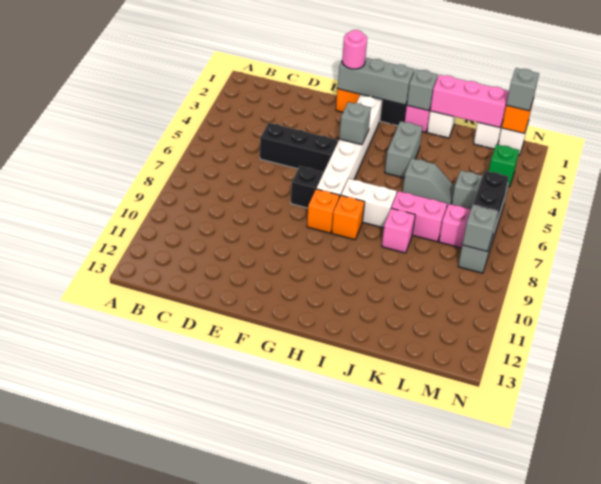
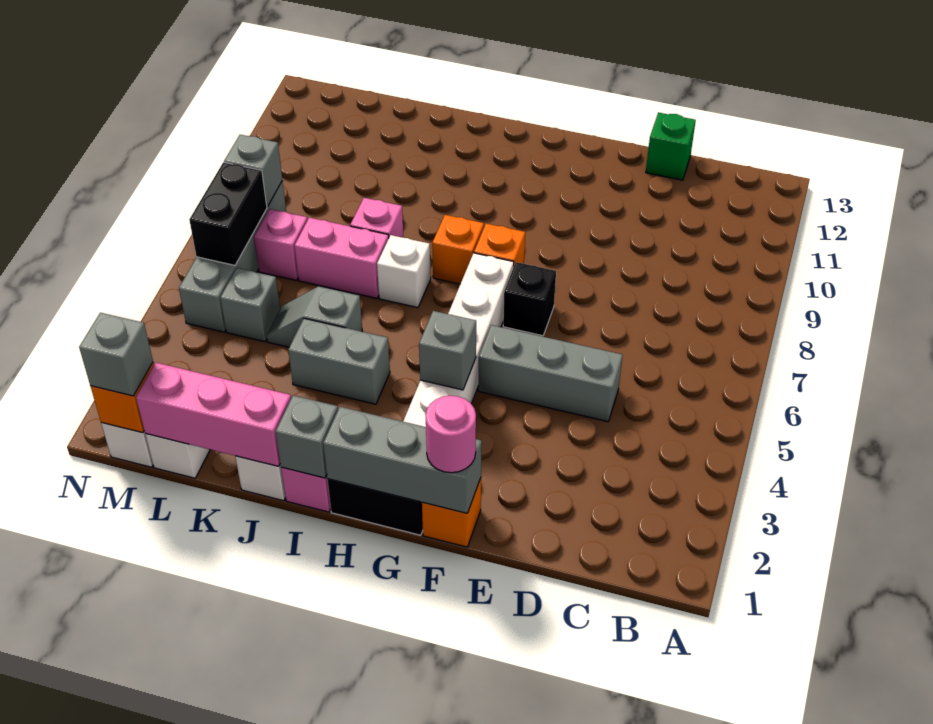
black brick D5:F5 level 1 -> grey brick D5:F5 level 1
white brick H7:I7 level 1 -> white brick I7 level 1
grey brick I3:I4 level 1 -> grey brick I4:J4 level 1
green brick M3 level 1 -> green brick D13 level 1

